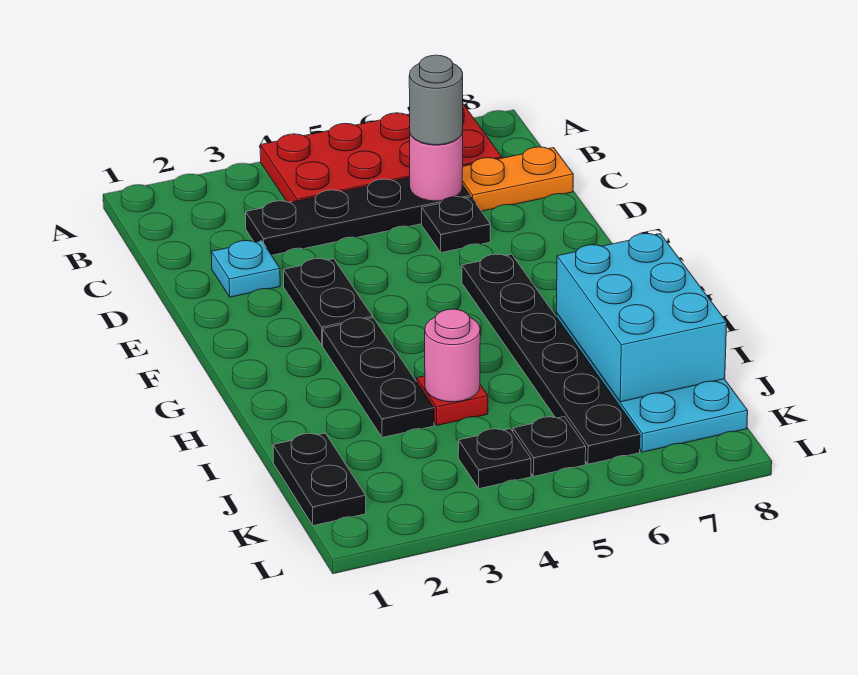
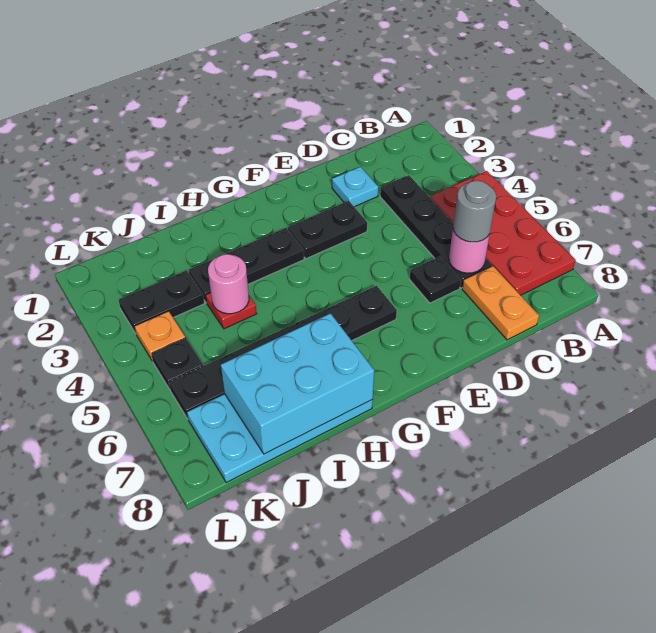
black plate J1:K1 level 1 -> black plate J3:K3 level 1
black plate K4 level 1 -> orange plate K4 level 1

